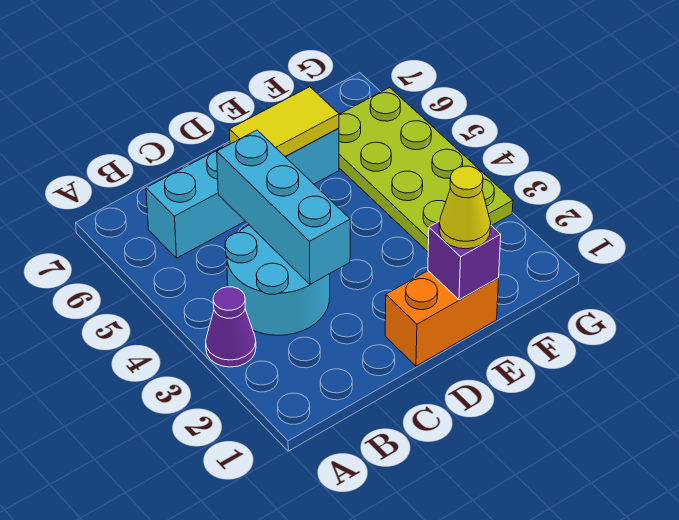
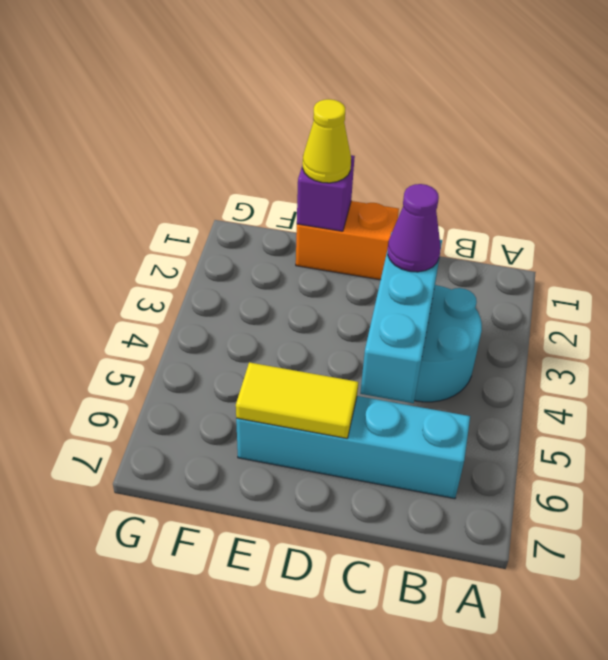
purple cone A3 level 1 -> purple cone C3 level 3
lime plate F3:G6 level 1 -> none

